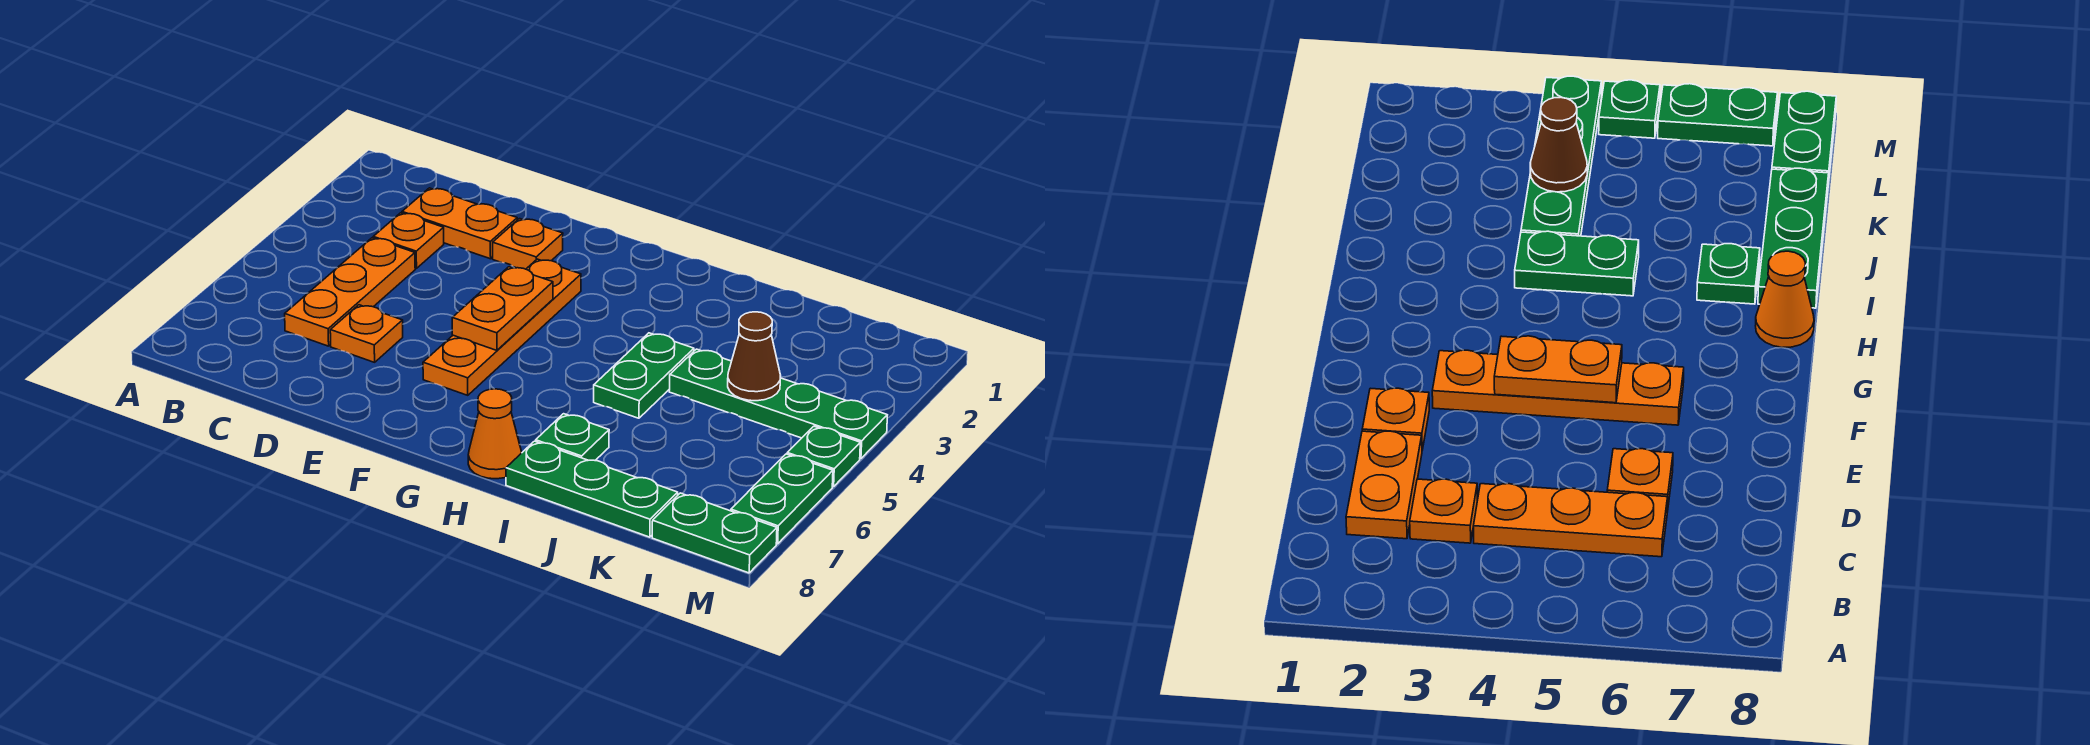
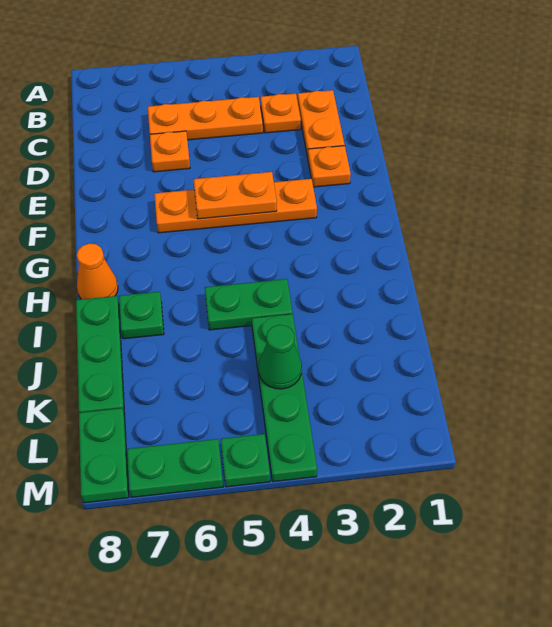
brown cone K4 level 2 -> green cone K4 level 2

